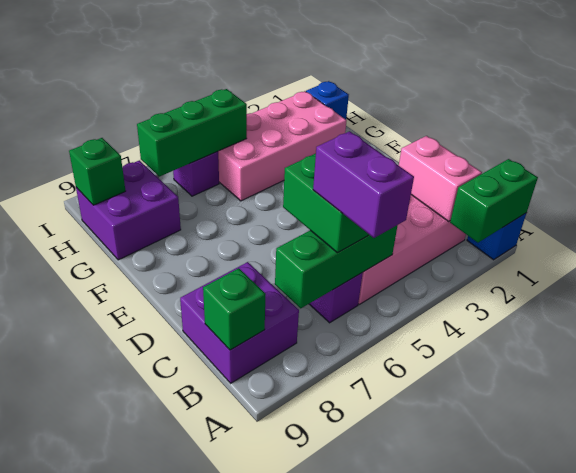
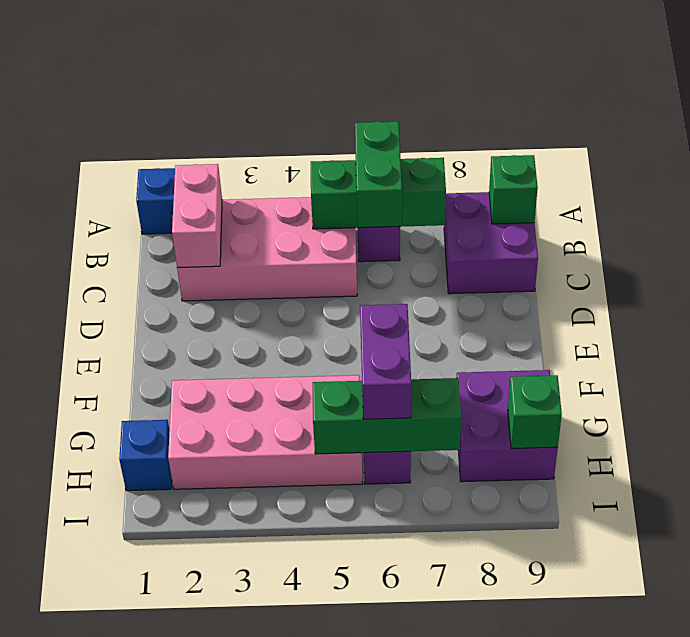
green brick A1:A2 level 2 -> none
purple brick A6:B6 level 4 -> purple brick G6:H6 level 3

